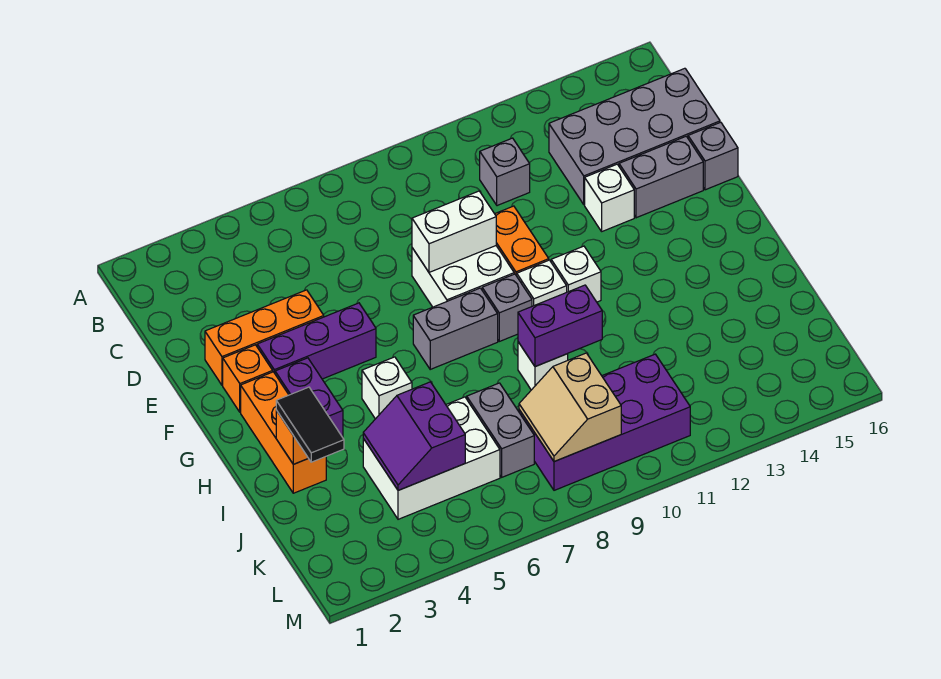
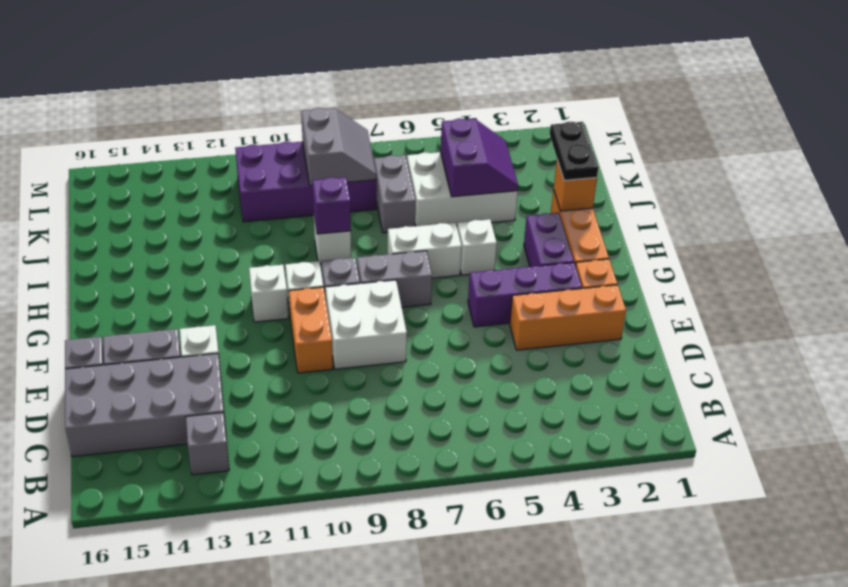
grey brick C11 level 1 -> grey brick B13 level 1
white brick E8:E9 level 2 -> white brick H6:H7 level 1
black tile I2:J2 level 3 -> black plate I2:J2 level 3
purple brick I9:I10 level 2 -> purple brick I9 level 2
tan slope K8:L9 level 2 top 9 -> grey slope K8:L9 level 2 top 9

